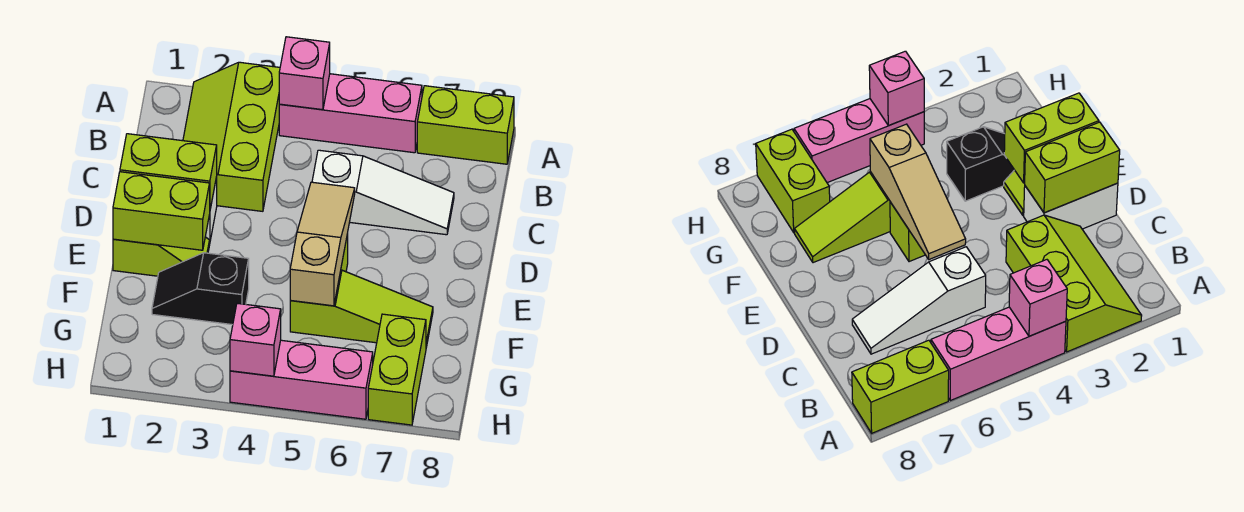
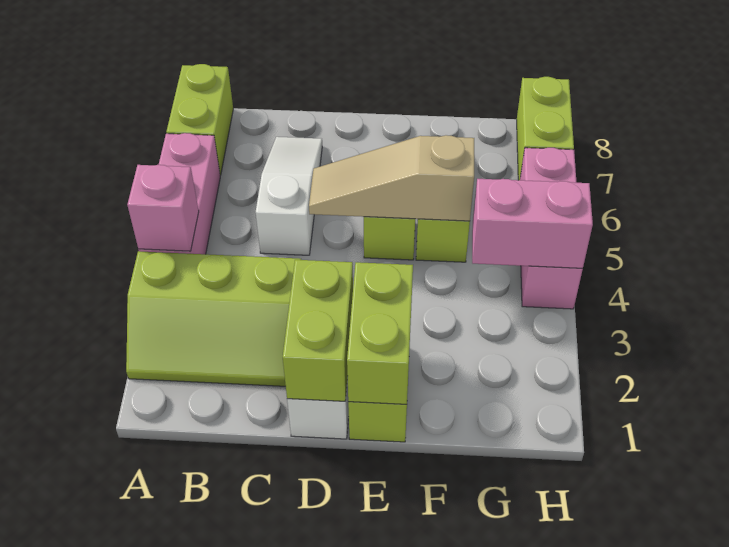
black slope F2:F3 level 1 top 3 -> none
lime brick G7:H7 level 1 -> lime brick H7:H8 level 1
pink brick H4 level 2 -> pink brick G4:H4 level 2

